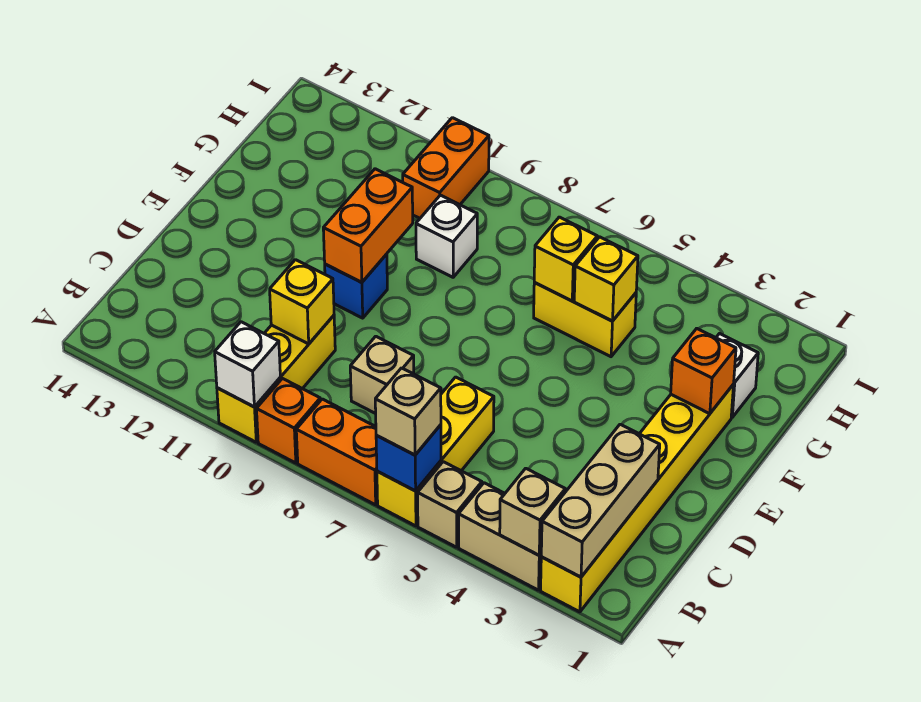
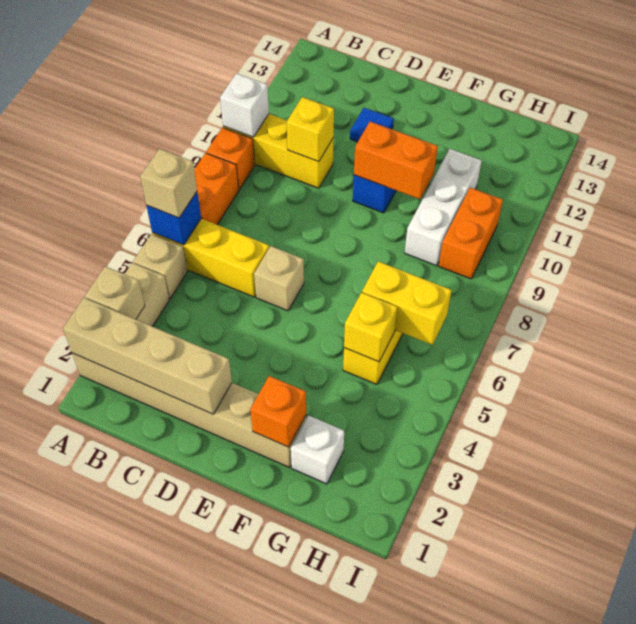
yellow brick A2:F2 level 1 -> tan brick A2:F2 level 1
tan brick A2:C2 level 2 -> tan brick A2:D2 level 2
tan brick C8 level 1 -> tan brick D6 level 1
none -> blue tile D12 level 1
yellow brick G6 level 2 -> yellow brick G6:H6 level 2
white brick G9 level 1 -> white brick G9:G11 level 1
orange brick H10:I10 level 1 -> orange brick H9:H10 level 1

